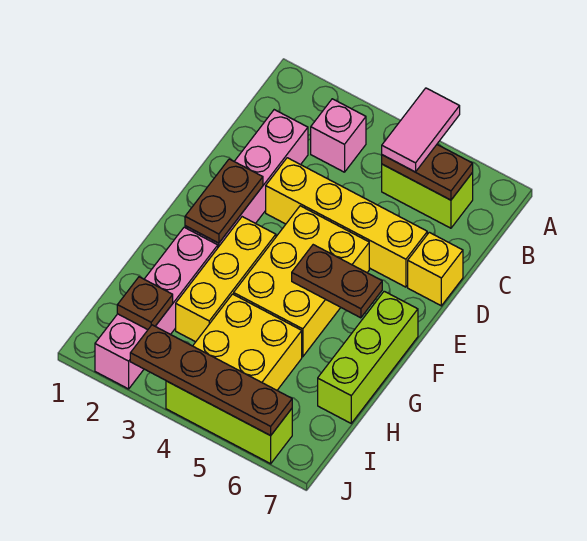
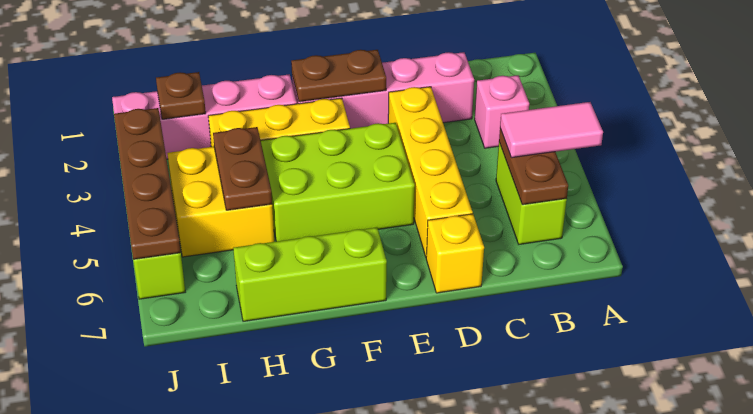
yellow brick E4:G5 level 1 -> lime brick E4:G5 level 1
brown plate F5:F6 level 2 -> brown plate H4:H5 level 2

